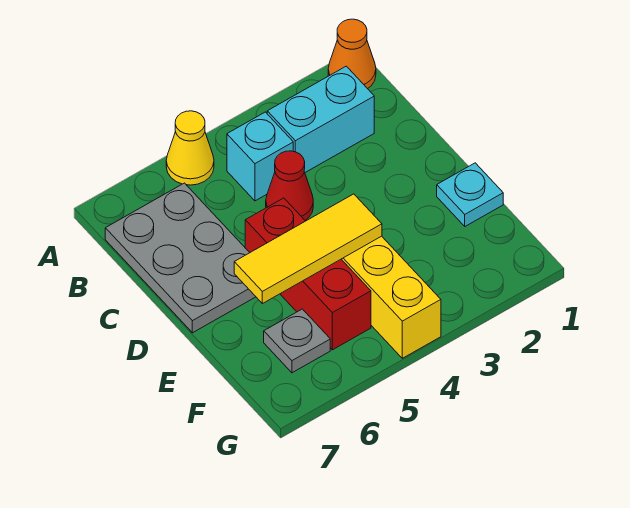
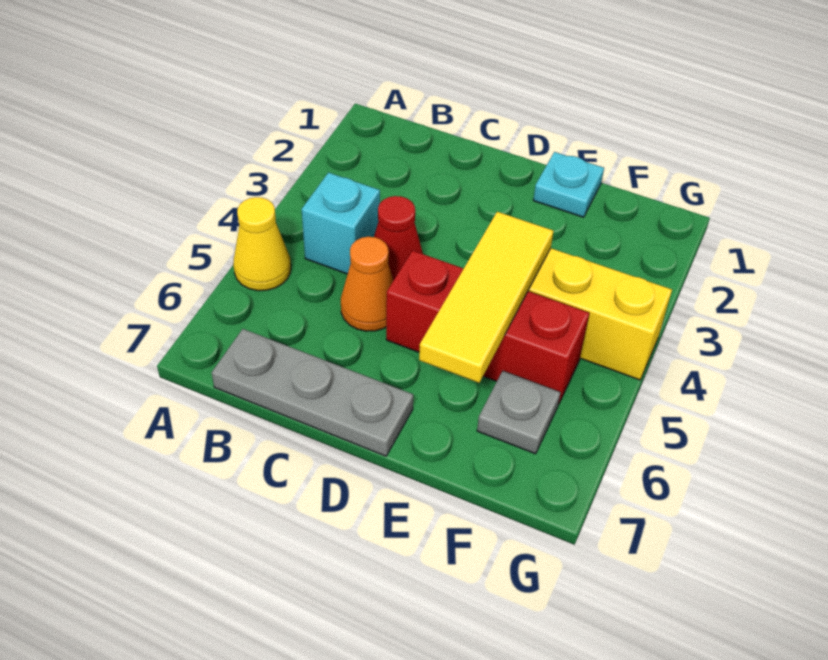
orange cone A1 level 1 -> orange cone C5 level 1
cyan brick B2:B3 level 1 -> none
grey plate B6:D7 level 1 -> grey plate B7:D7 level 1

